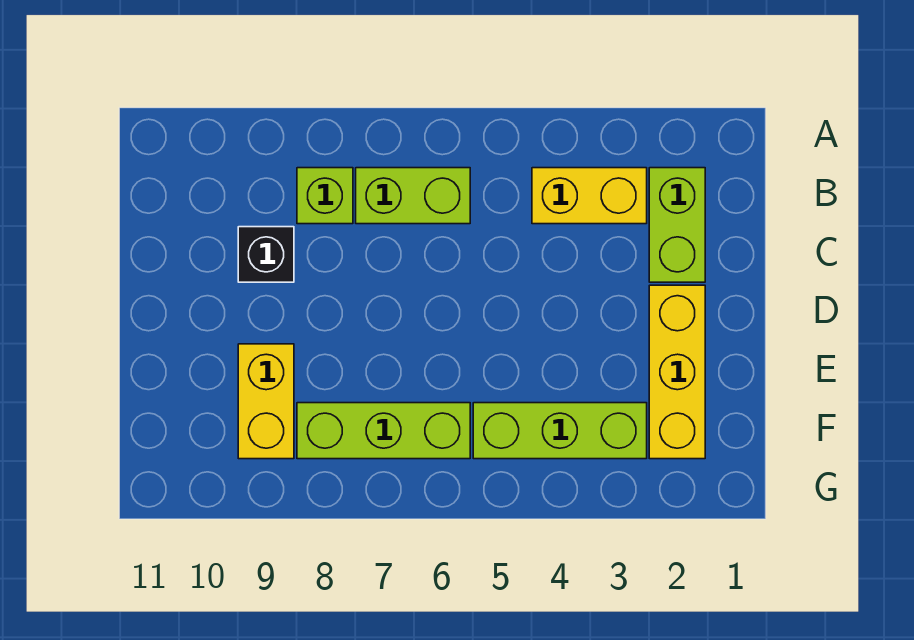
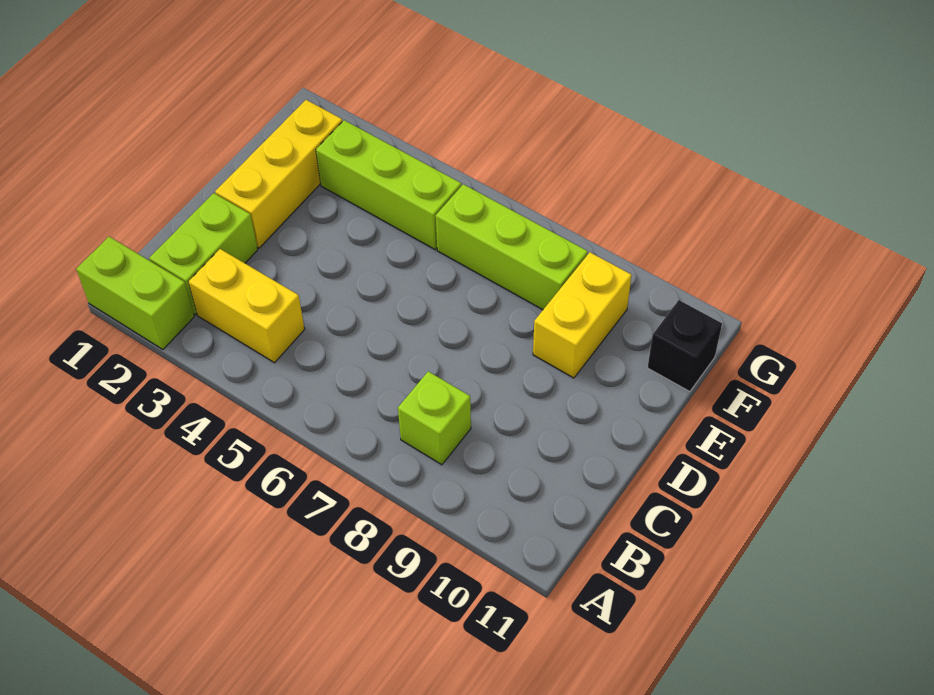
lime brick B6:B7 level 1 -> lime brick A1:A2 level 1
black brick C9 level 1 -> black brick F11 level 1

